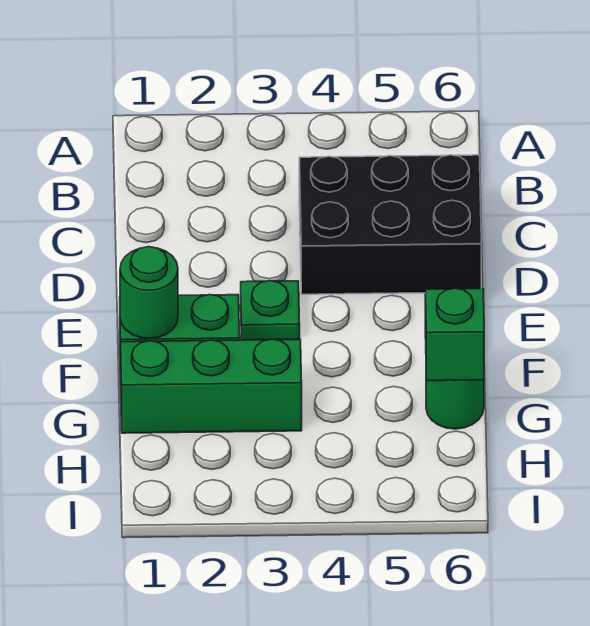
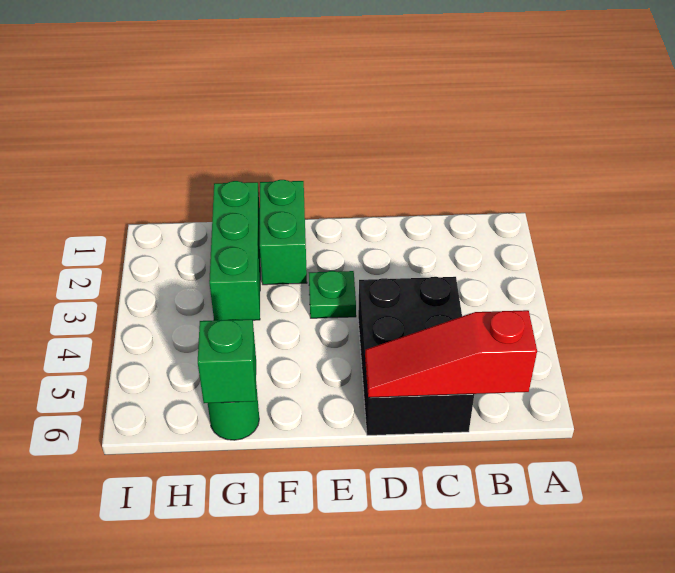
none -> red slope B6:D6 level 2 top B
green round brick F1 level 2 -> none

